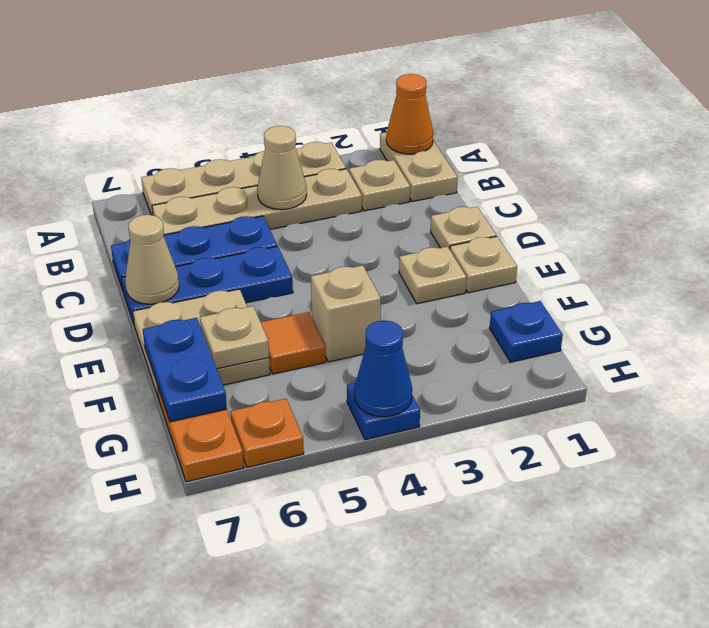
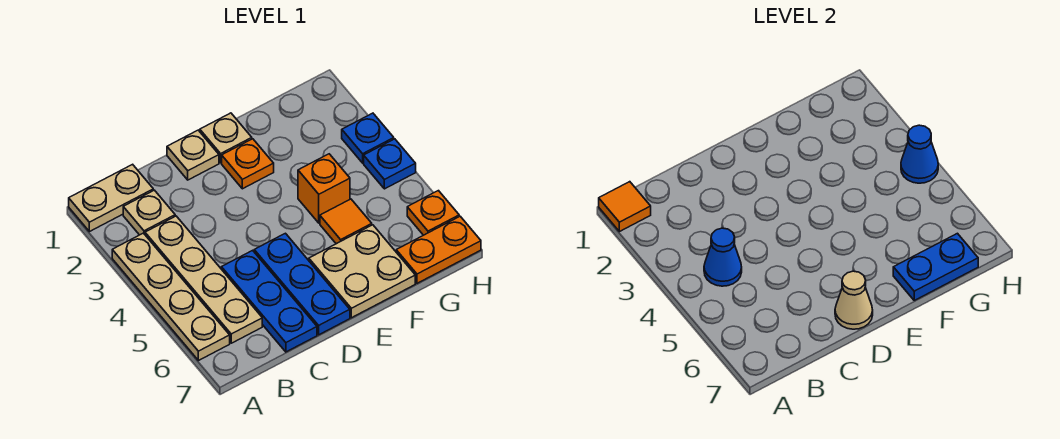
orange cone A1 level 2 -> orange tile A1 level 2
tan cone B4 level 2 -> blue cone B4 level 2
tan plate E2 level 1 -> orange plate E2 level 1
tan brick F4 level 1 -> orange brick F4 level 1
tan plate F6 level 2 -> none
blue plate G1 level 1 -> blue plate H3 level 1

